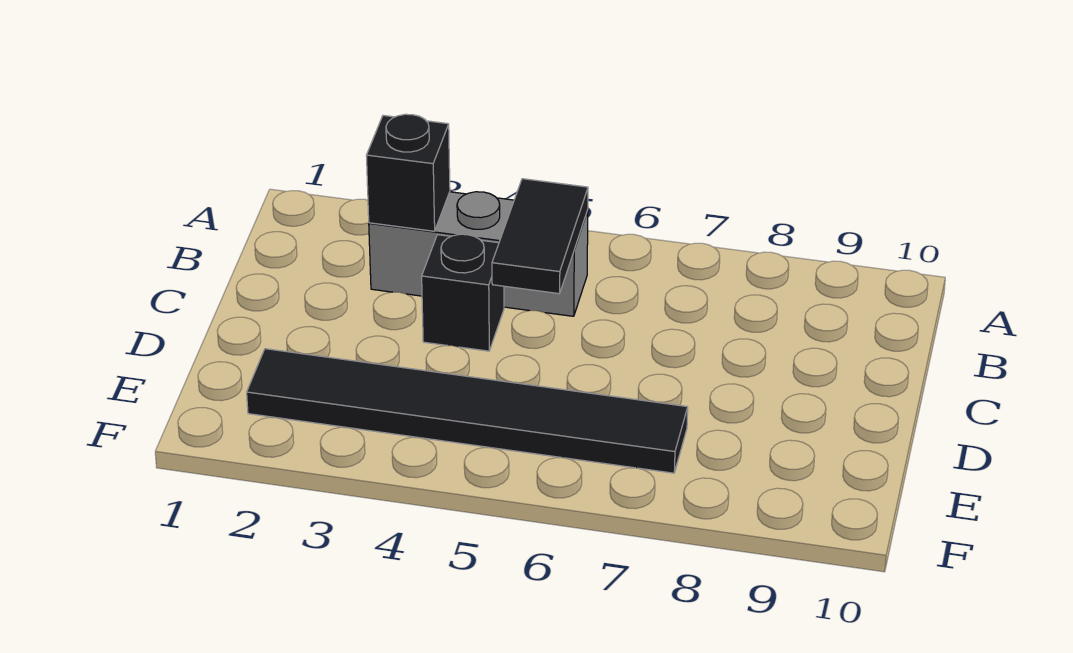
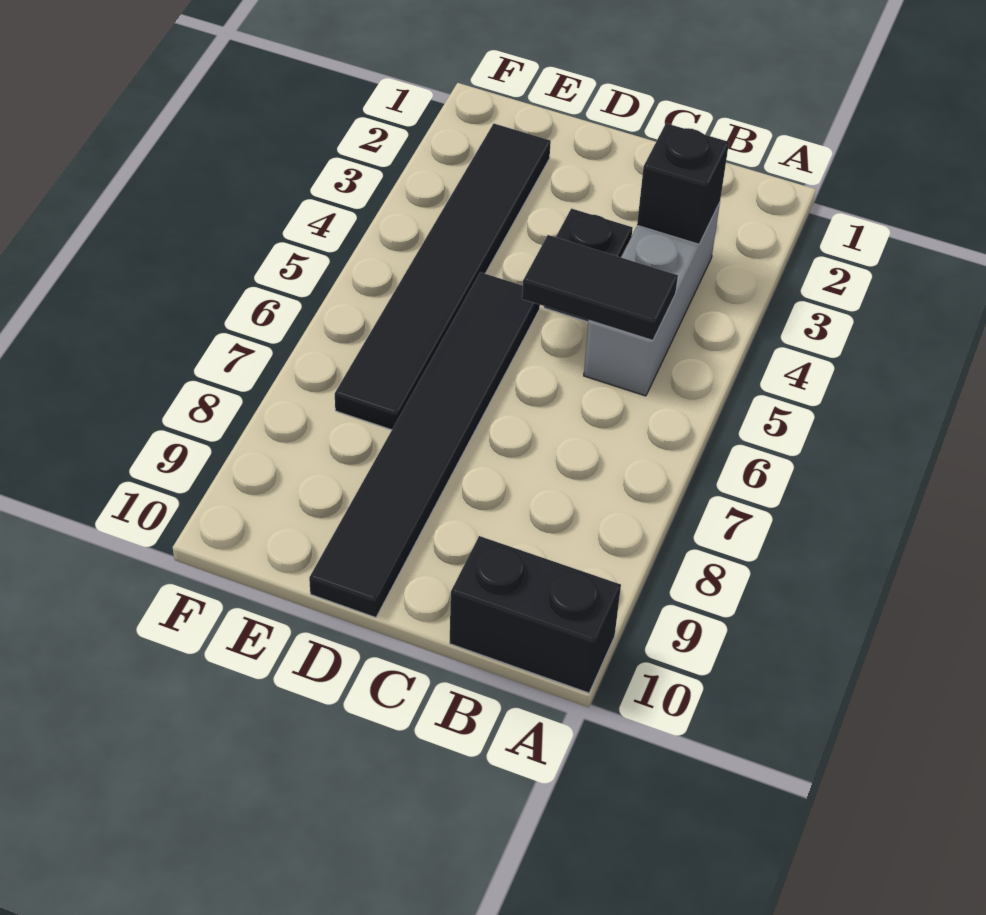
none -> black brick A10:B10 level 1
none -> black tile D5:D10 level 1

